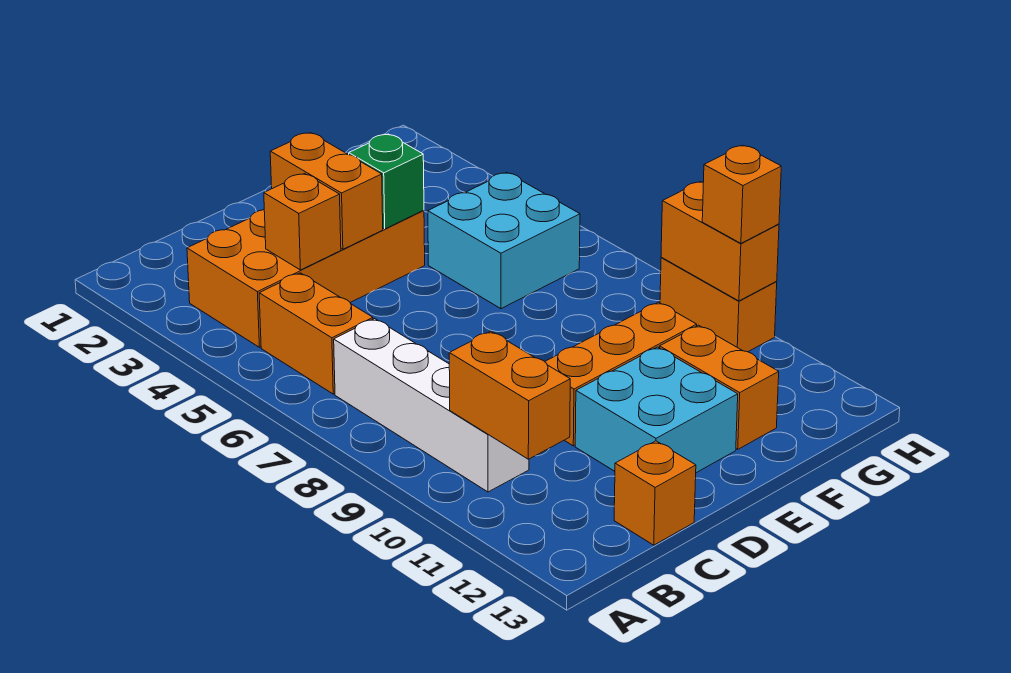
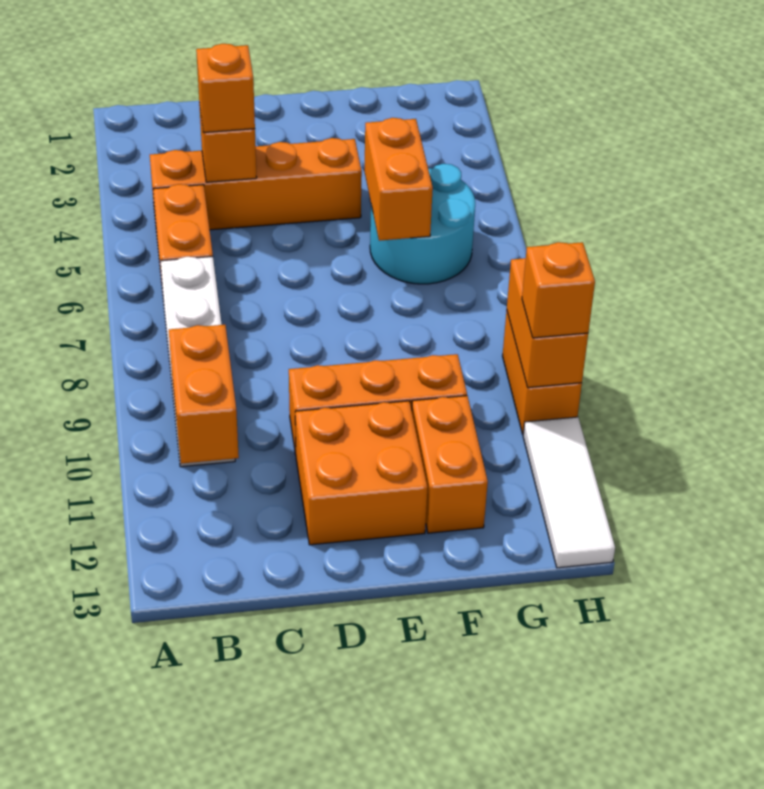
orange brick B3:E4 level 1 -> orange brick B4:E4 level 1
orange brick C13 level 1 -> orange brick C4 level 3
orange brick D3:D4 level 2 -> orange brick F5:F6 level 2
cyan brick D11:E12 level 1 -> orange brick D11:E12 level 1
green brick E4 level 2 -> none
cyan brick F5:G6 level 1 -> cyan round brick F5:G6 level 1
none -> white tile H11:H13 level 1

